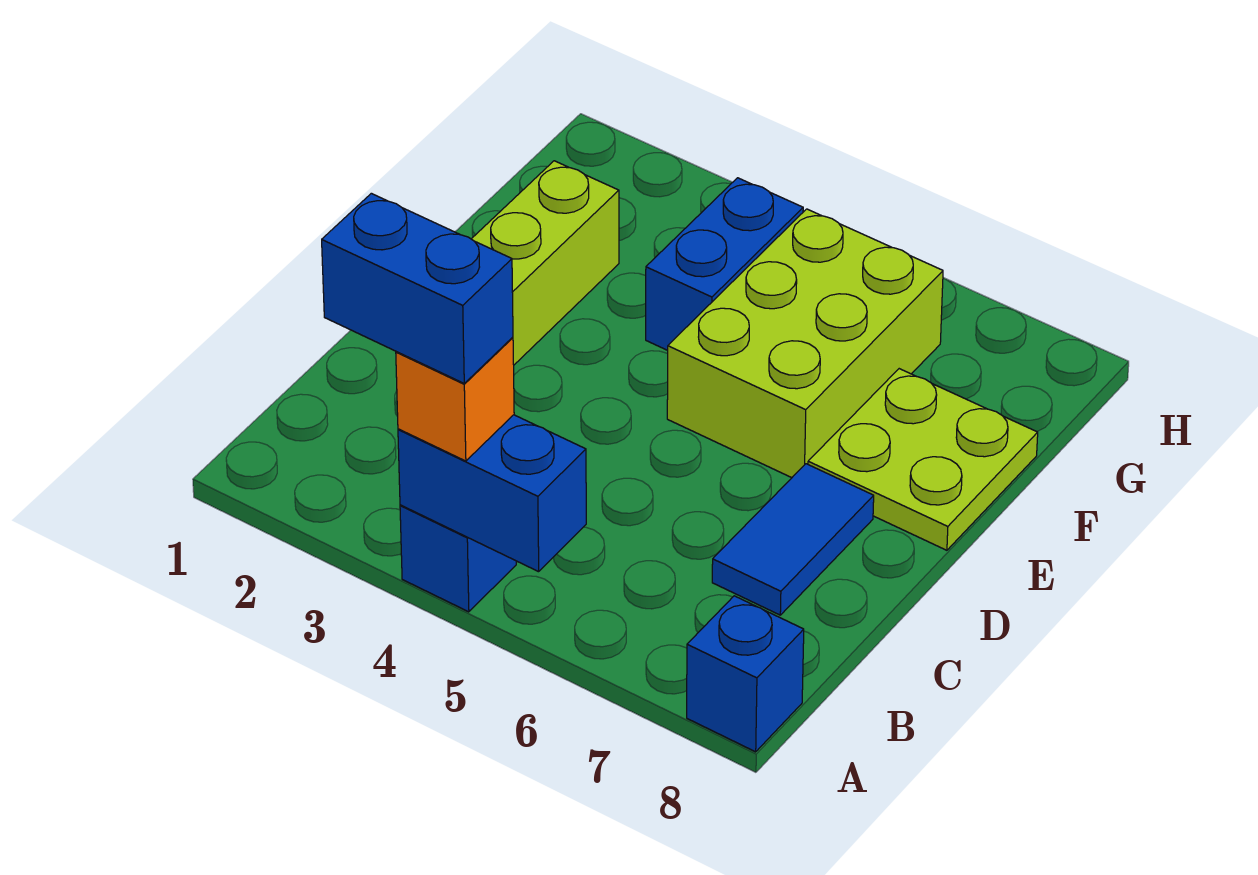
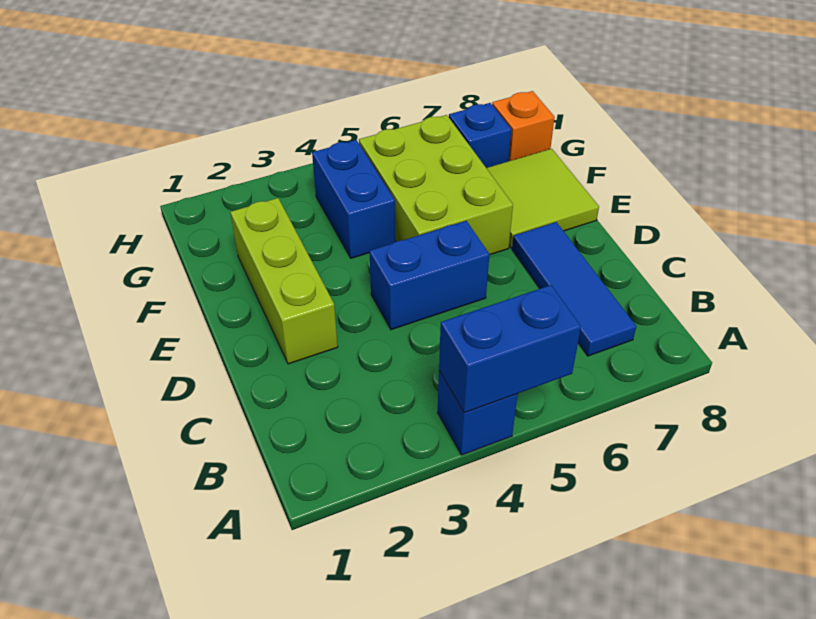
blue brick A3:A4 level 4 -> blue brick D4:D5 level 1
orange brick A4 level 3 -> orange brick G8 level 1
blue brick A8 level 1 -> blue brick G7 level 1
blue tile C7:D7 level 1 -> blue tile B7:D7 level 1
lime plate E7:F8 level 1 -> lime tile E7:F8 level 1

